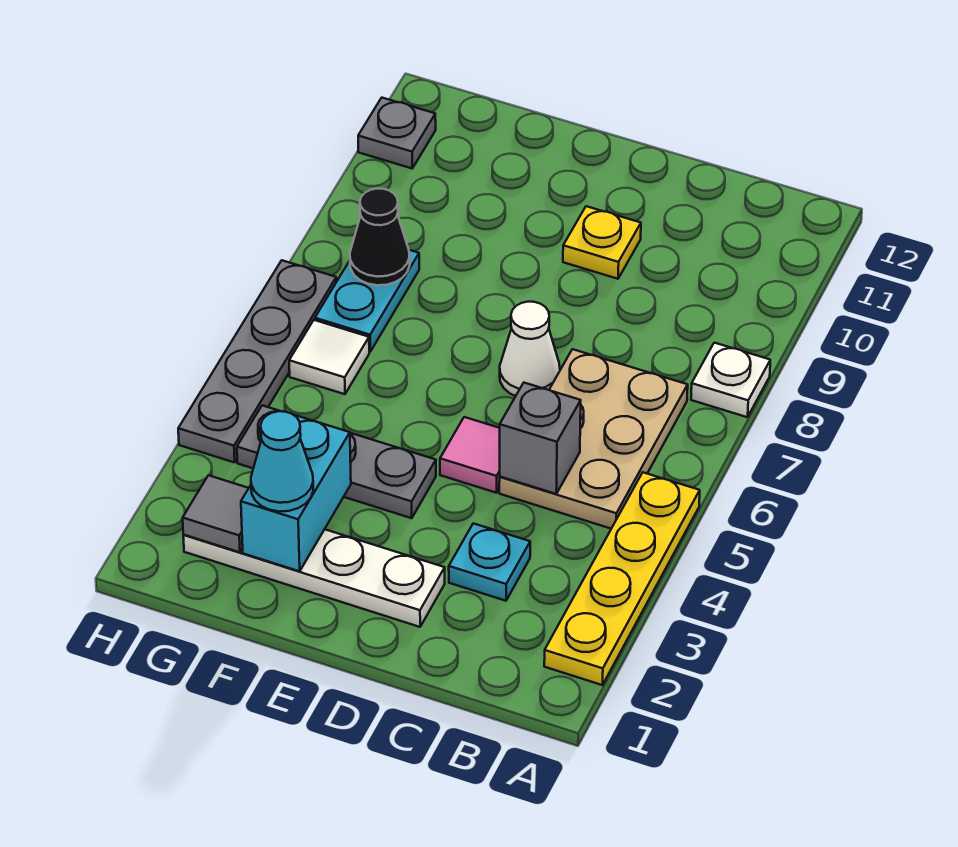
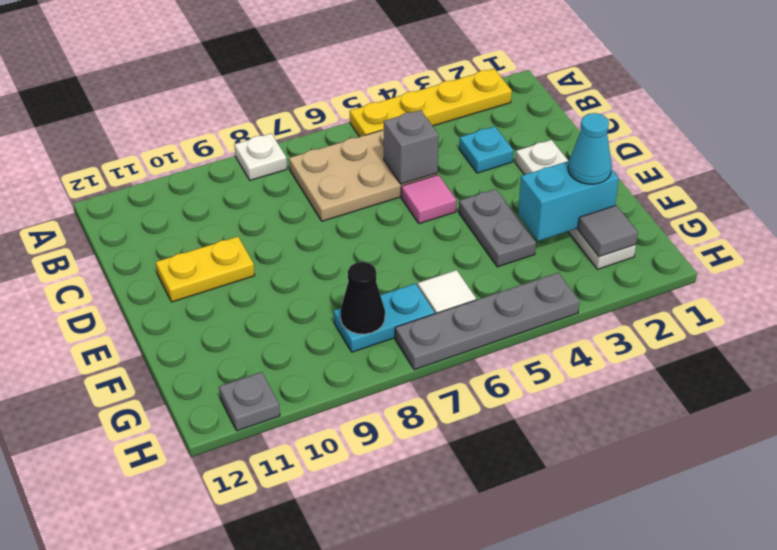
white cone D7 level 1 -> none
yellow plate D10 level 1 -> yellow plate D10:D11 level 1
grey plate E4:G4 level 1 -> grey plate E4:F4 level 1

